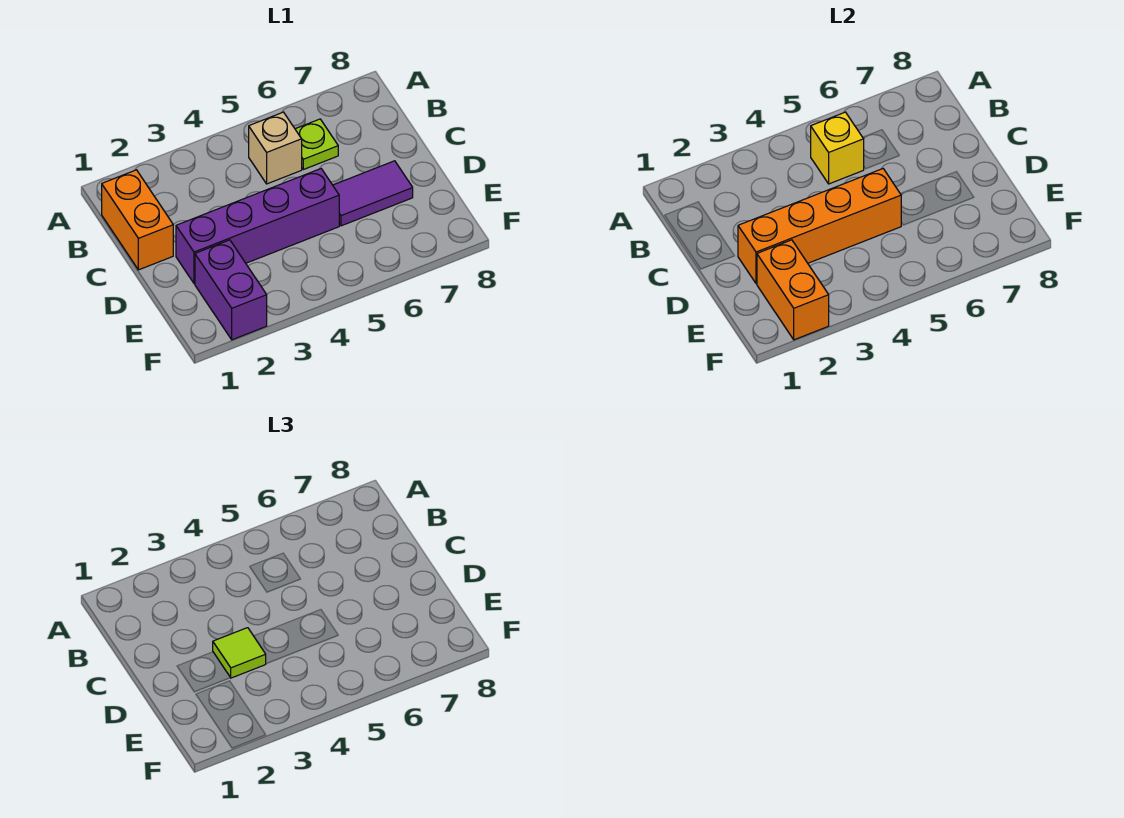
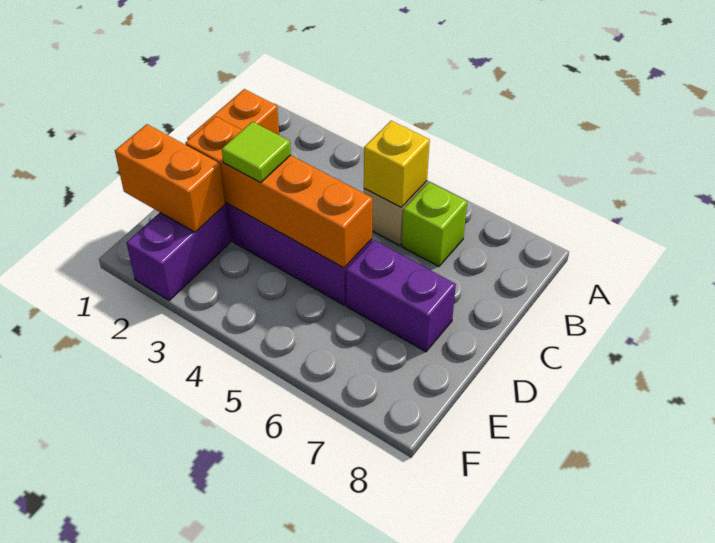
lime plate B6 level 1 -> lime brick B6 level 1
purple tile D6:D7 level 1 -> purple brick D6:D7 level 1
orange brick E2:F2 level 2 -> orange brick E1:E2 level 2

